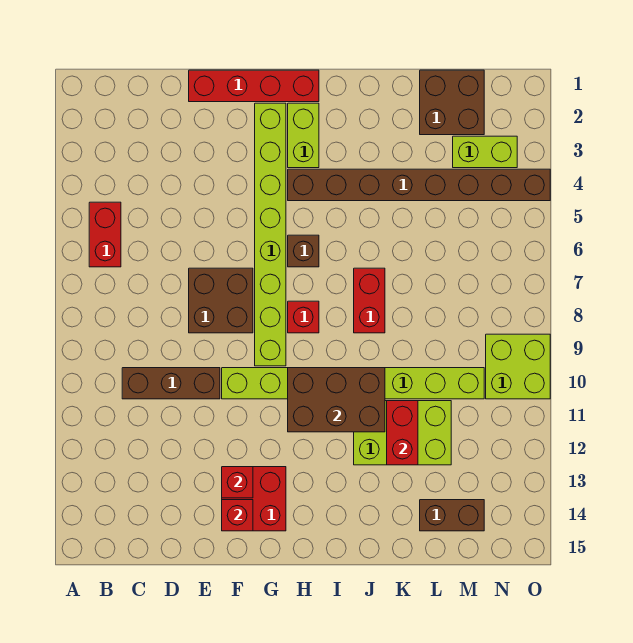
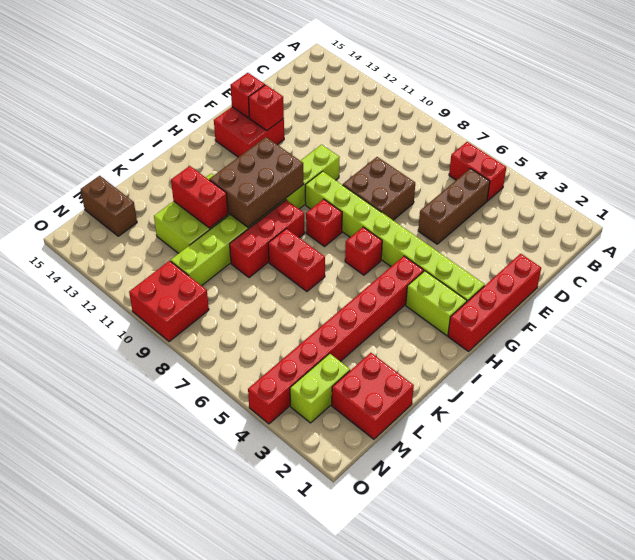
brown brick C10:E10 level 1 -> brown brick C5:E5 level 1
brown brick H4:O4 level 1 -> red brick H4:O4 level 1
brown brick H6 level 1 -> red brick H6 level 1
none -> red brick I9:K9 level 1
brown brick L1:M2 level 1 -> red brick L1:M2 level 1
brown brick L14:M14 level 1 -> brown brick M14:M15 level 1
lime brick N9:O10 level 1 -> red brick N9:O10 level 1

